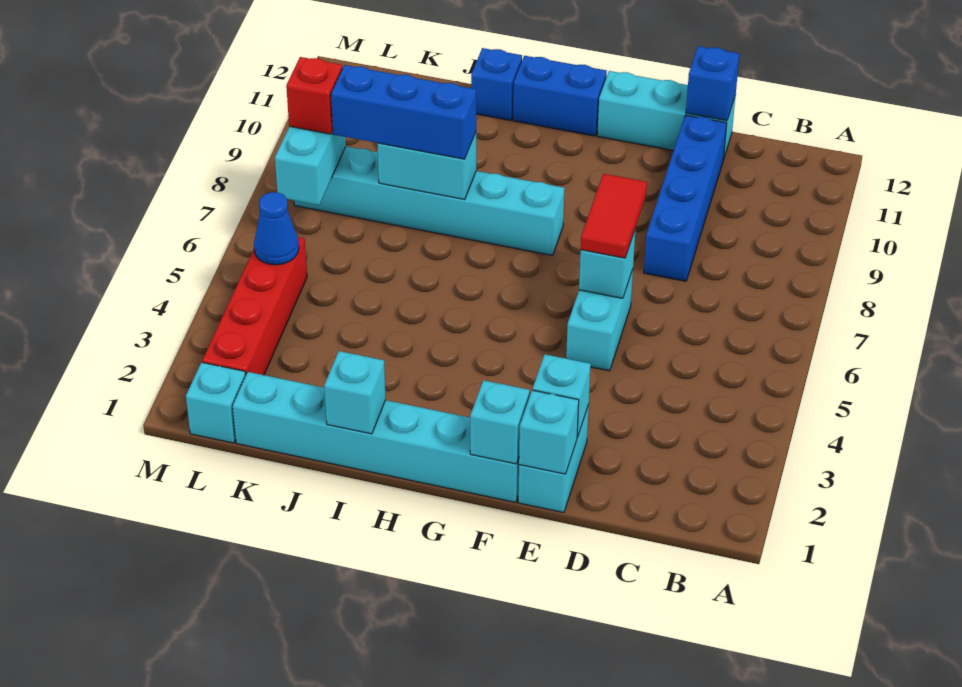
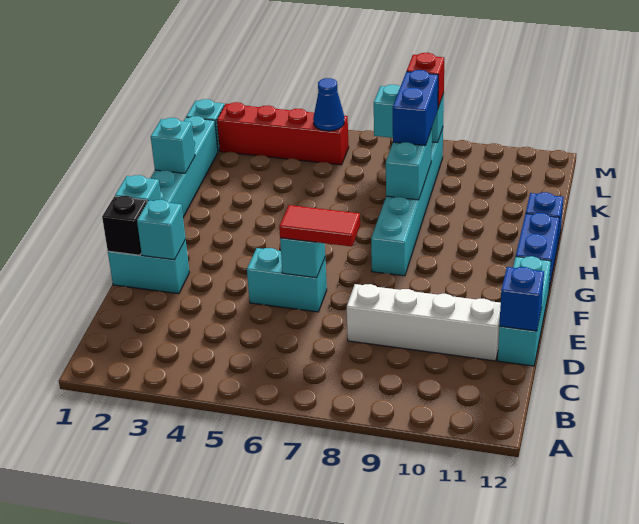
blue brick D8:D11 level 1 -> white brick D8:D11 level 1
cyan brick E1 level 2 -> black brick E1 level 2
blue brick I8:K8 level 3 -> blue brick J8:K8 level 3

